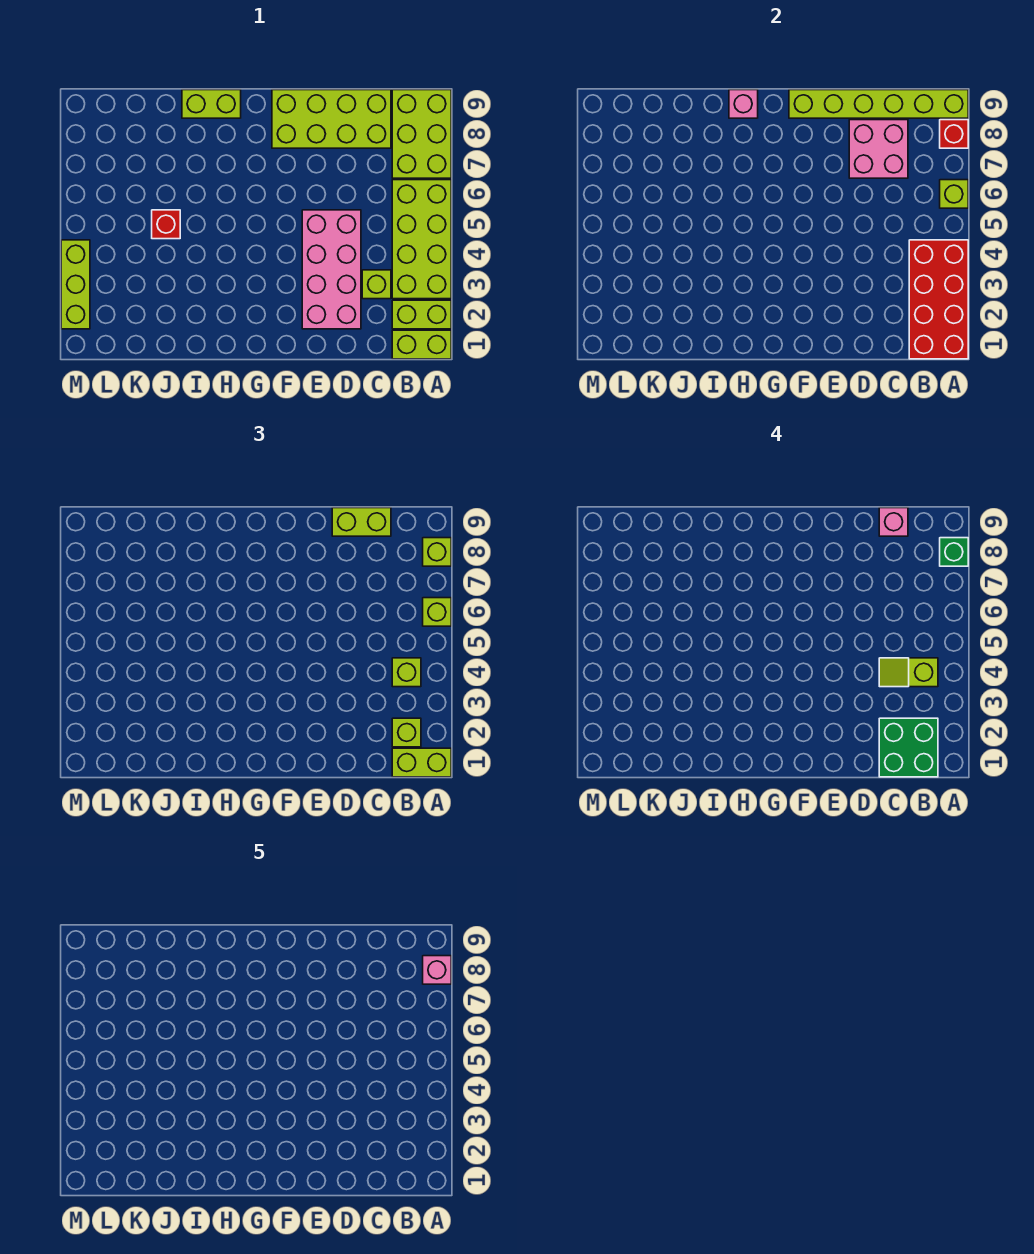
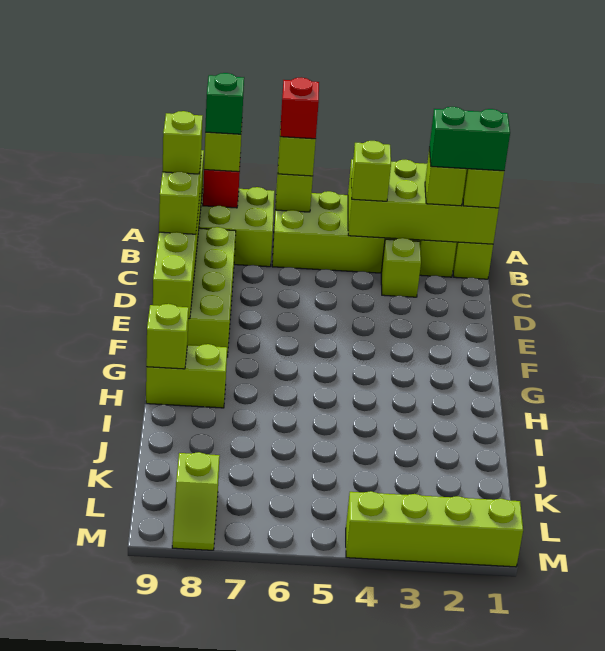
red brick A1:B4 level 2 -> lime brick A1:B4 level 2
pink brick A8 level 5 -> none
green brick B1:C2 level 4 -> green brick B1:B2 level 4
lime slope B4:C4 level 4 top B -> lime slope L8:M8 level 1 top L
pink brick C7:D8 level 2 -> none
pink brick C9 level 4 -> lime brick C9 level 4
pink brick D2:E5 level 1 -> none
lime brick H9:I9 level 1 -> lime brick H8:H9 level 1
pink brick H9 level 2 -> lime brick H9 level 2
red brick J5 level 1 -> red brick A6 level 4
lime brick M2:M4 level 1 -> lime brick M1:M4 level 1

